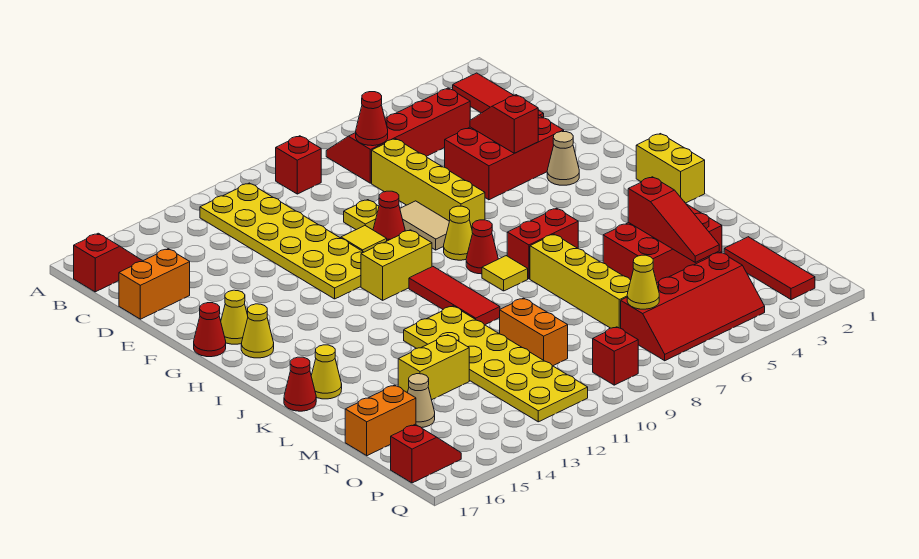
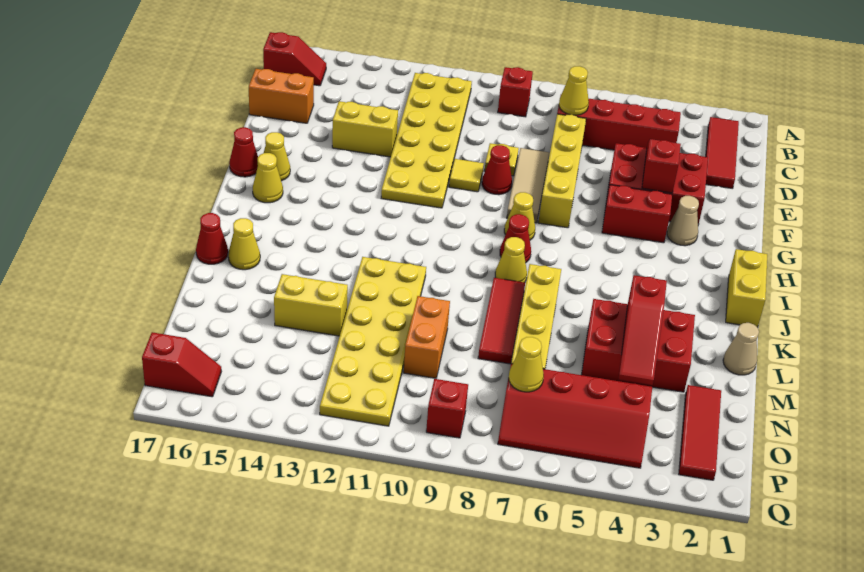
red cone C7 level 2 -> yellow cone C7 level 2
tan tile F8:G8 level 1 -> tan tile E8:G8 level 1
yellow brick H10:H11 level 1 -> yellow brick E13:E14 level 1
red tile I10:K10 level 1 -> red tile K8:M8 level 1
red brick J6:J7 level 1 -> red brick G4:G5 level 1
yellow tile J8 level 1 -> yellow cone J8 level 1
tan cone N15 level 1 -> tan cone L1 level 1
orange brick N16:N17 level 1 -> none

